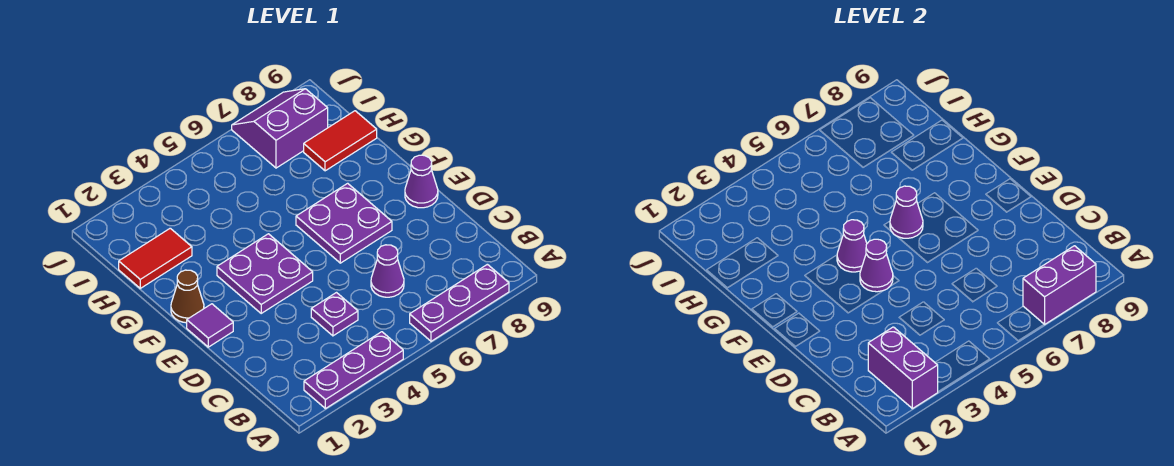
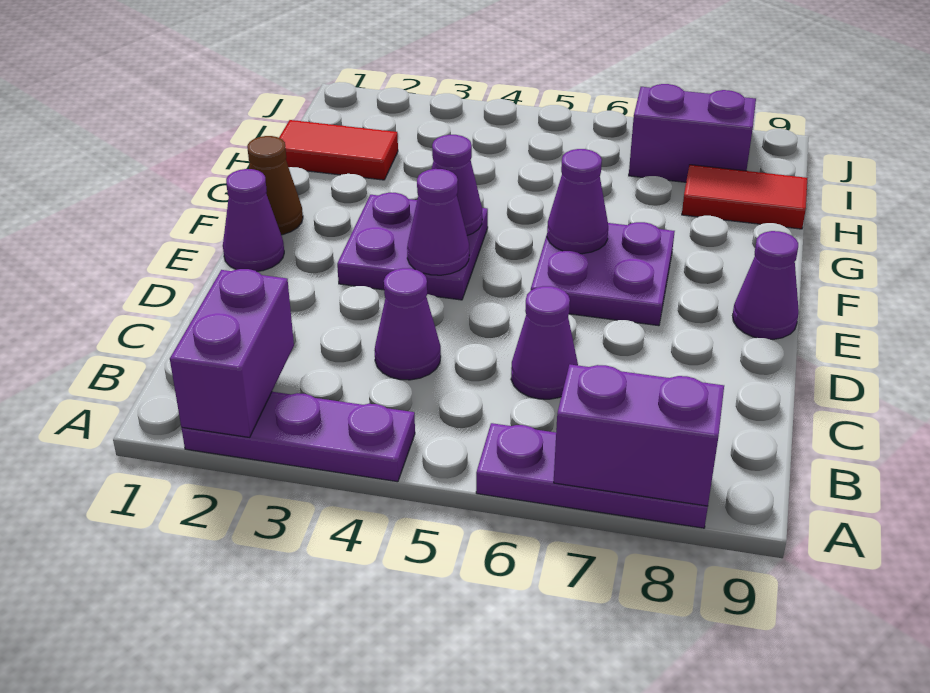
purple plate C4 level 1 -> purple cone C4 level 1
purple tile E1 level 1 -> purple cone E1 level 1

